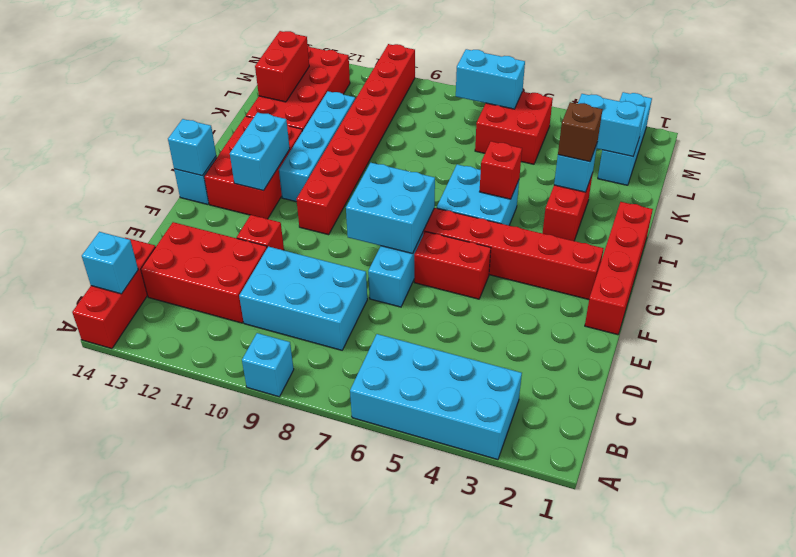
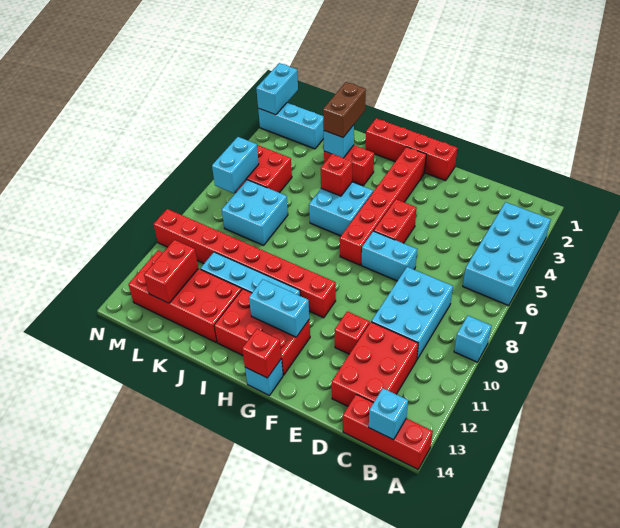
cyan brick F7:G8 level 2 -> cyan brick K7:L8 level 1
cyan brick G14 level 2 -> red brick G14 level 2
brown brick J3 level 3 -> brown brick J2:J3 level 3
red brick K13:L13 level 2 -> red brick L12:L13 level 2
cyan brick L2:L3 level 2 -> cyan brick N1:N2 level 2

